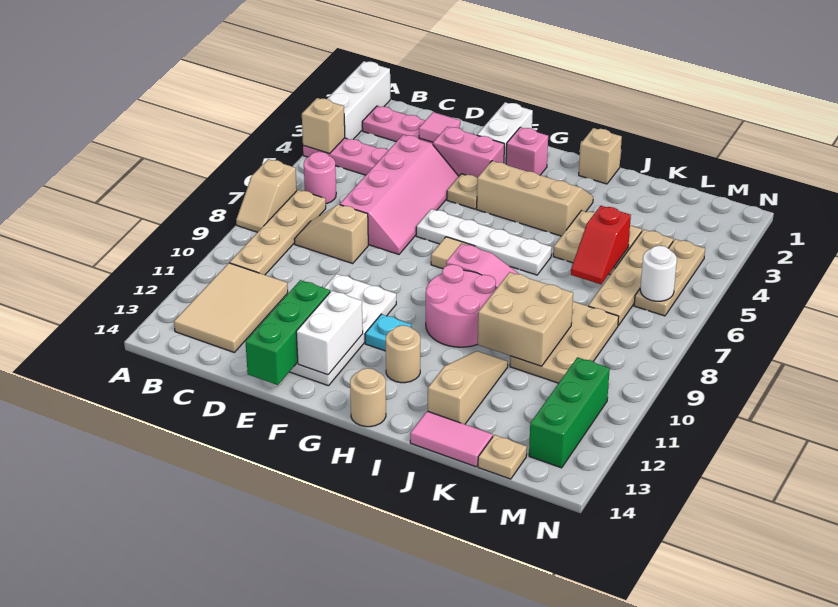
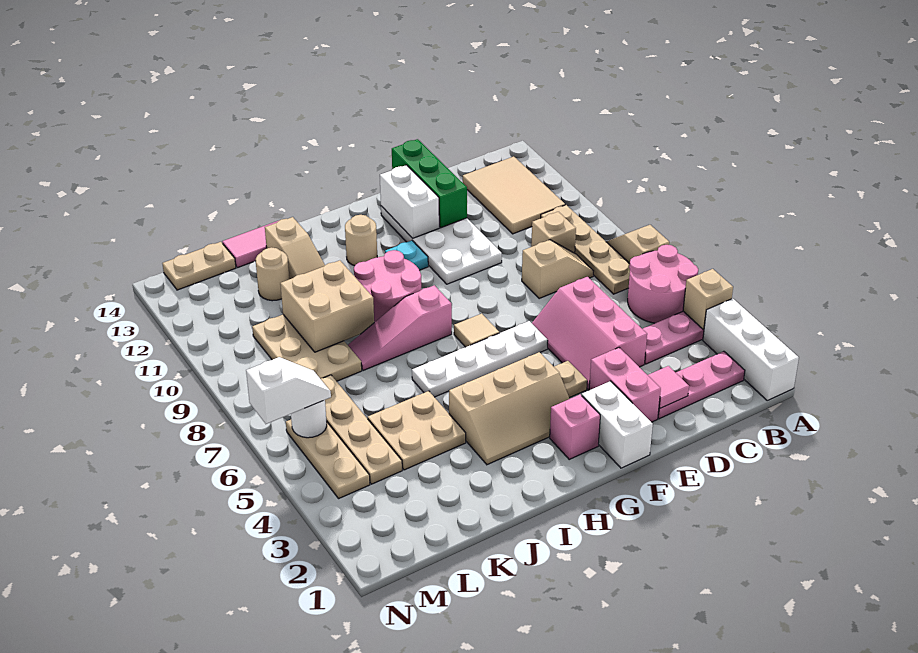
pink round brick B6 level 1 -> pink round brick A5:B6 level 1
pink slope D4:E7 level 1 top D -> pink slope D4:E6 level 1 top D
pink brick E3:F3 level 1 -> pink brick E2:E3 level 1
tan round brick H14 level 1 -> tan round brick K12 level 1
tan brick I1 level 1 -> tan brick C9 level 1
red slope K5:K6 level 2 top 5 -> none
tan plate L14 level 1 -> tan plate L14:M14 level 1
none -> white slope M6:N6 level 3 top N
green brick M11:M13 level 1 -> none

